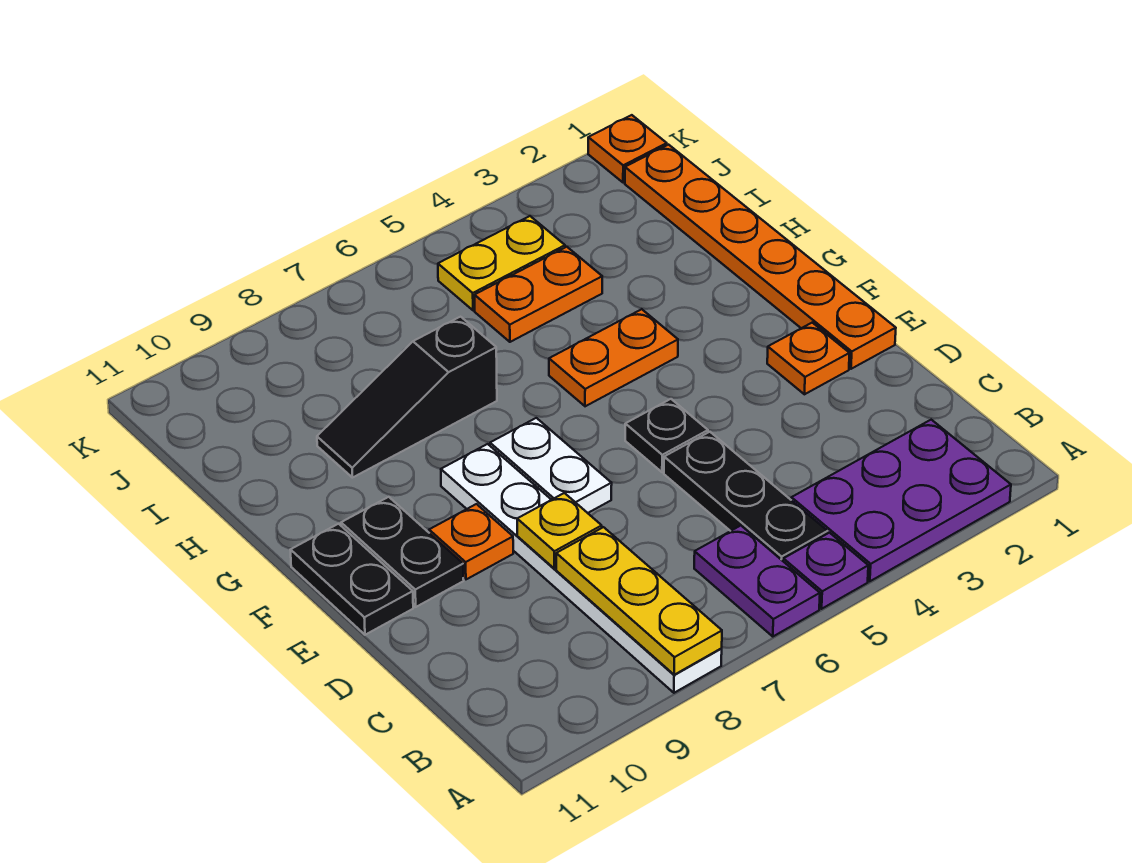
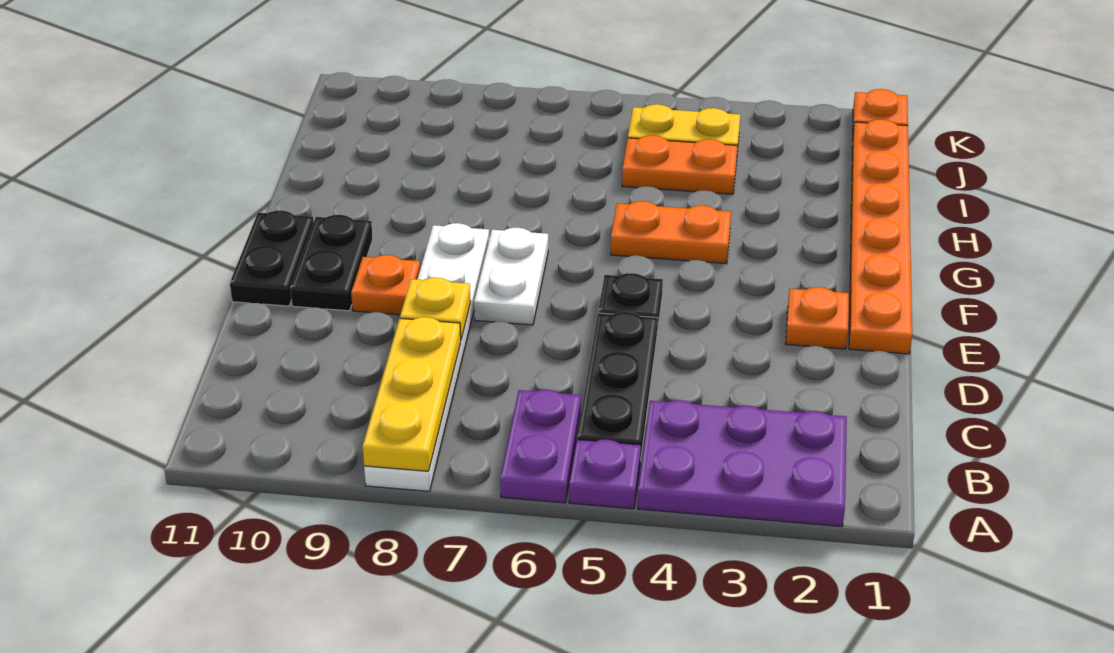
black slope H7:H9 level 1 top 7 -> none

